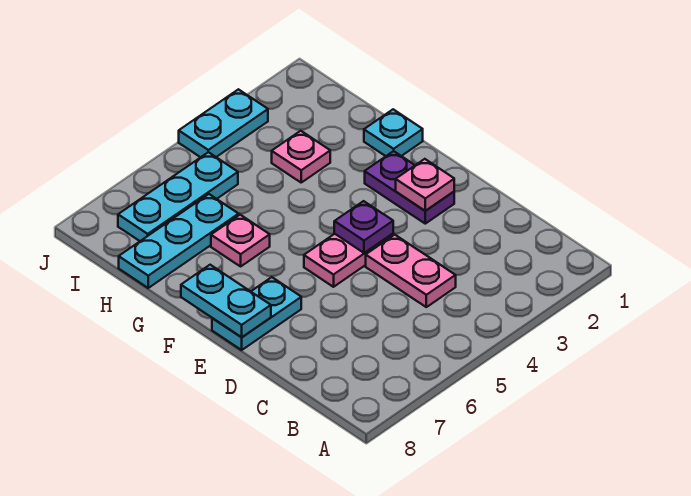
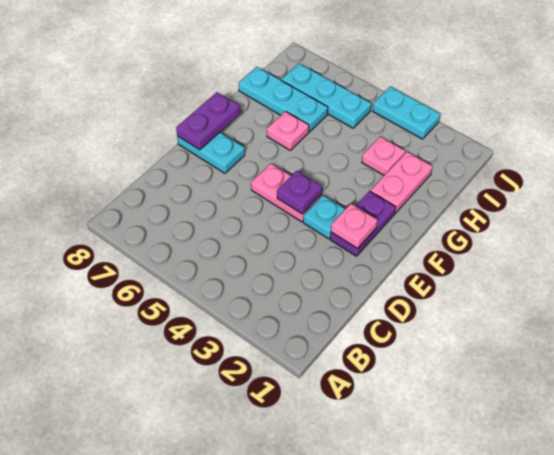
pink plate C4:D4 level 1 -> pink plate G2:H2 level 1
cyan plate E8:F8 level 2 -> purple plate E8:F8 level 2
cyan plate G1 level 1 -> cyan plate E3 level 1

